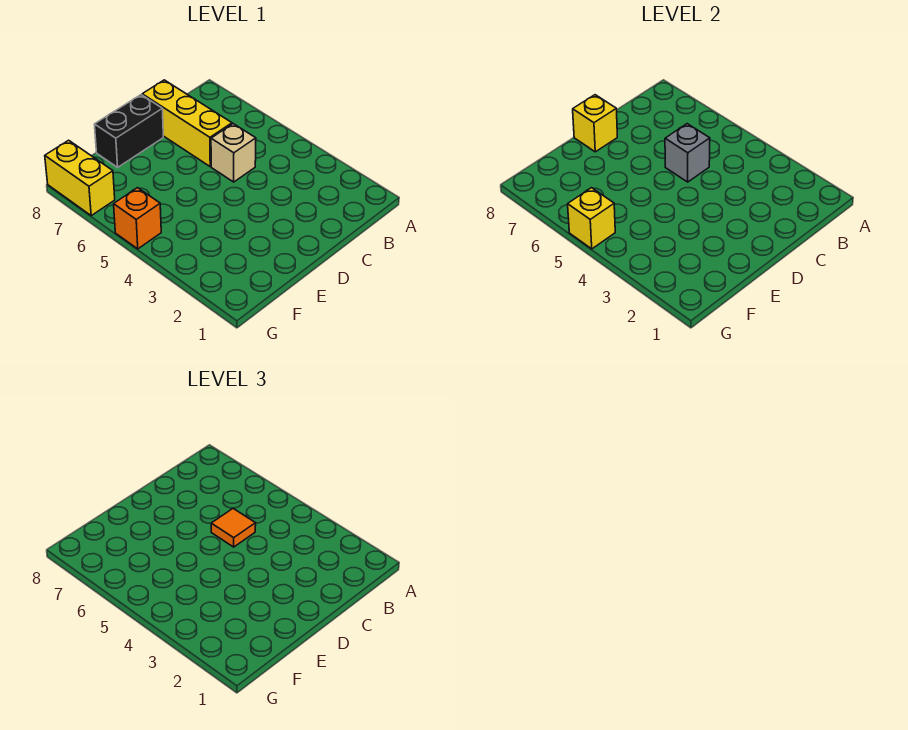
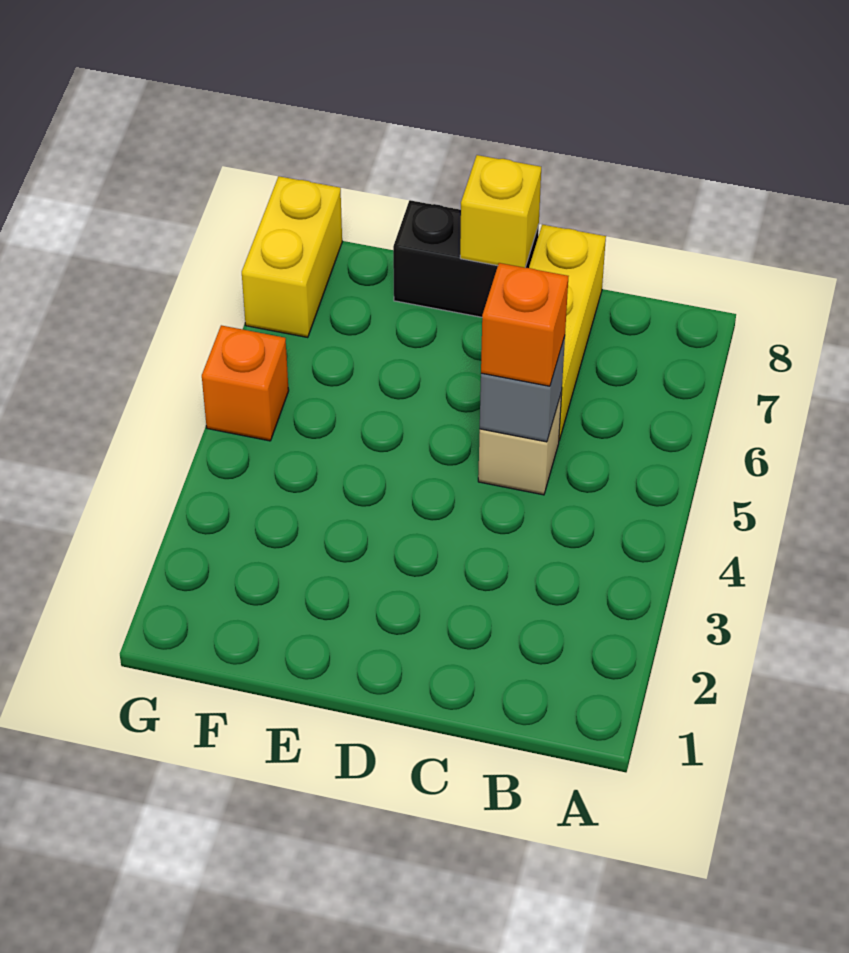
orange tile C5 level 3 -> orange brick C5 level 3
yellow brick G5 level 2 -> none

